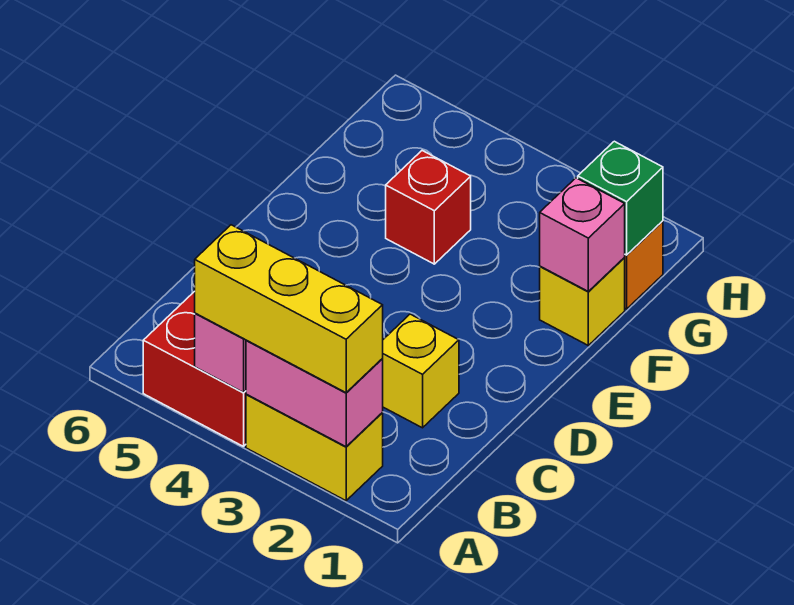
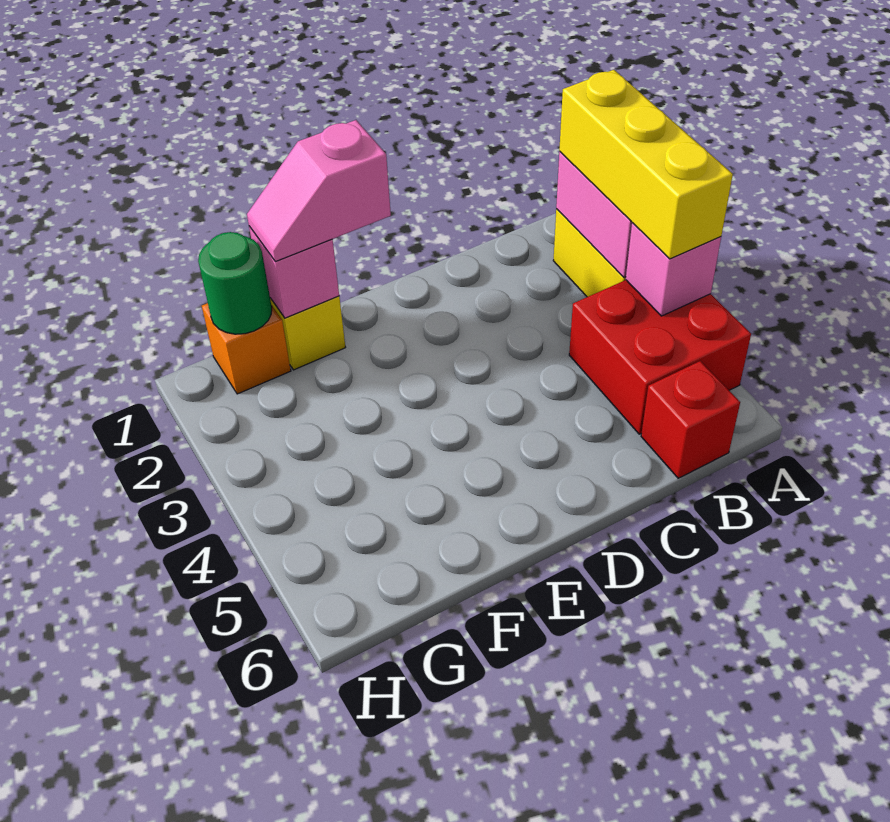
yellow brick C2 level 1 -> none
none -> pink slope E1:F1 level 3 top E
red brick F4 level 1 -> red brick B6 level 1
green brick G1 level 2 -> green round brick G1 level 2

